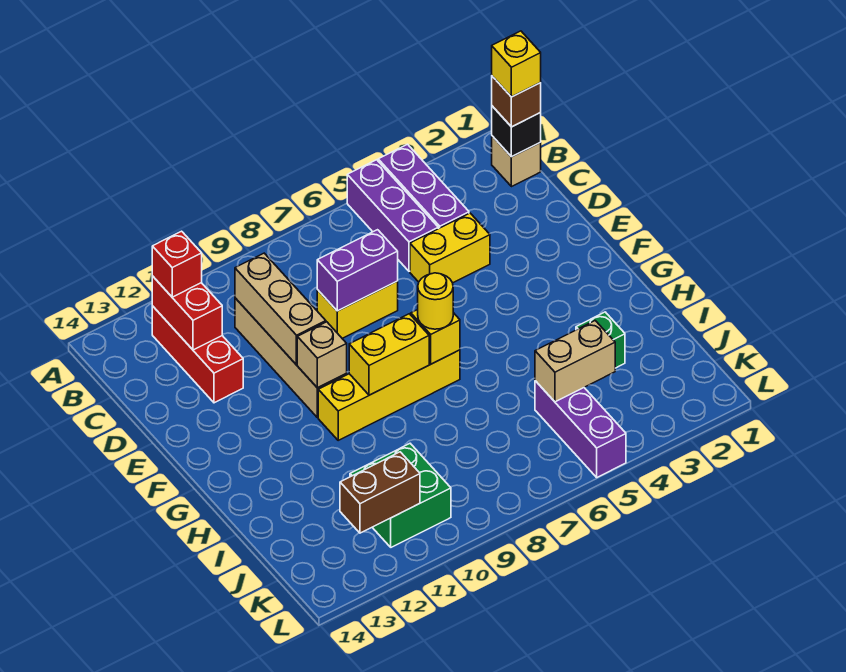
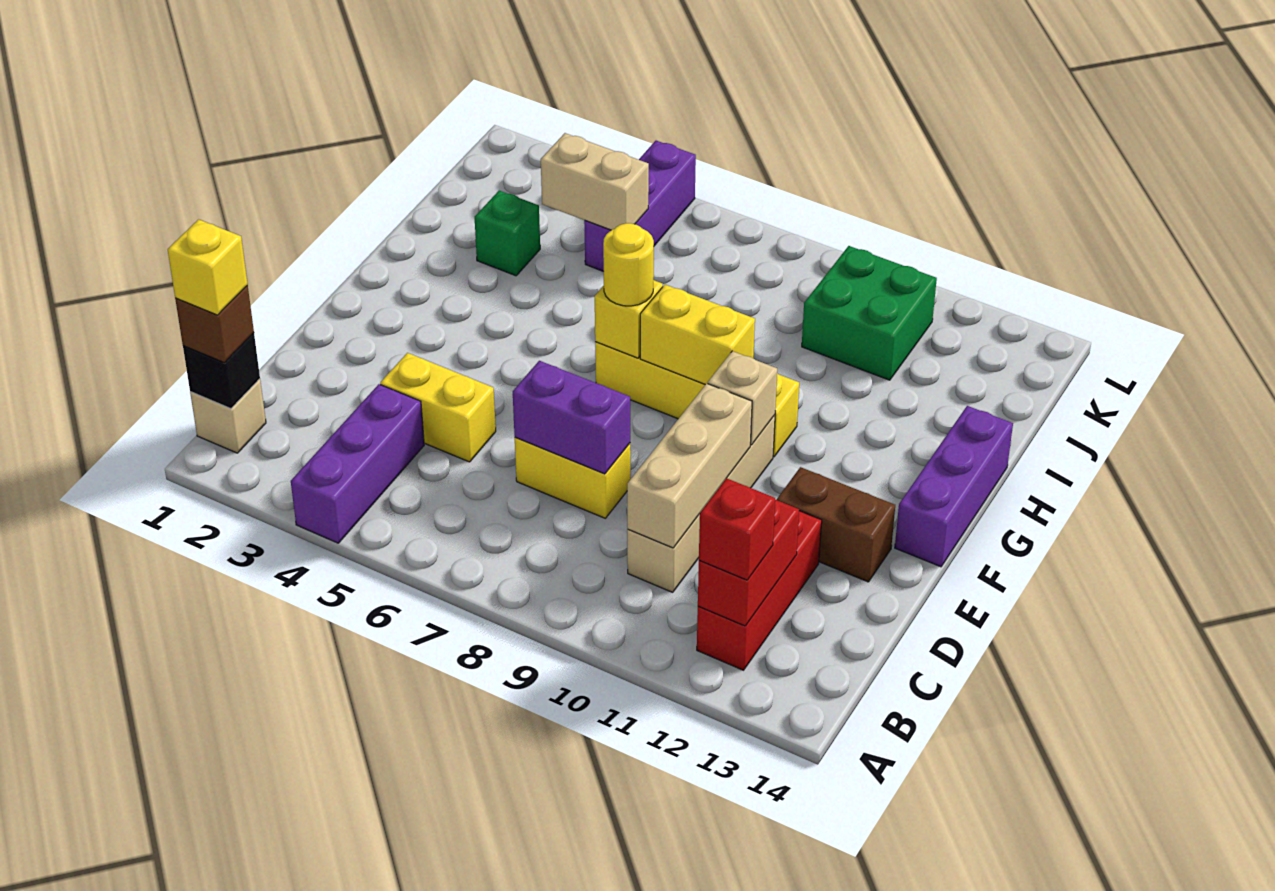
purple brick A5:C5 level 1 -> purple brick F14:H14 level 1
brown brick K11:K12 level 2 -> brown brick E12:E13 level 1

